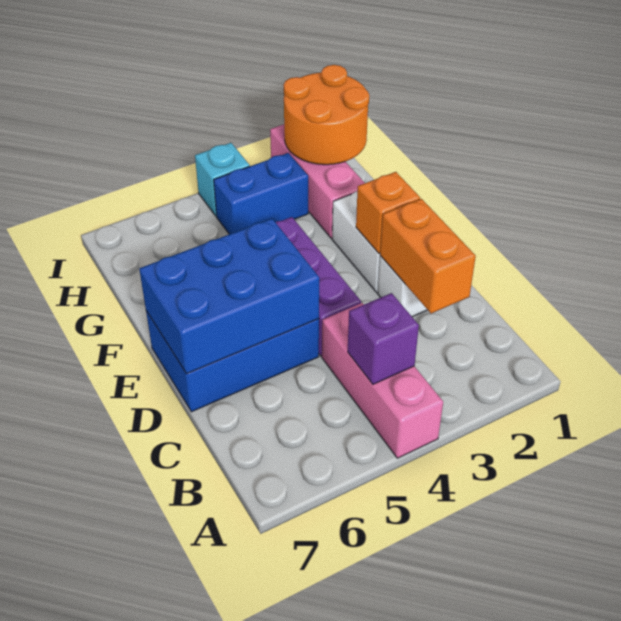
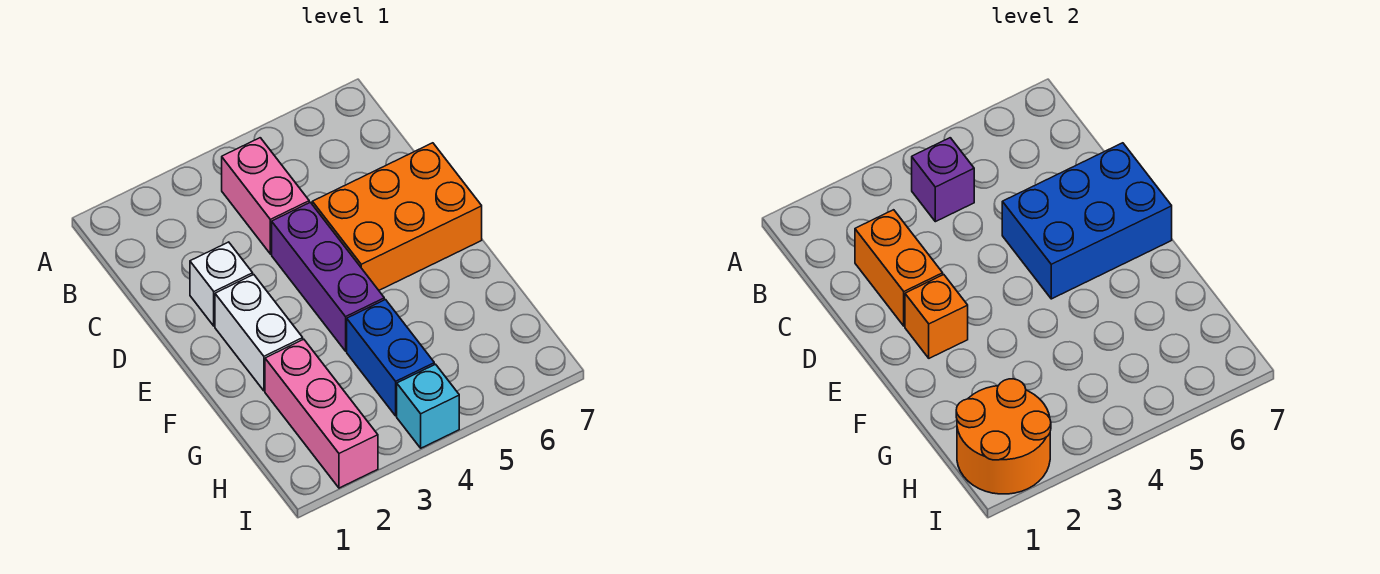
pink brick A4:C4 level 1 -> pink brick B4:C4 level 1
blue brick D5:E7 level 1 -> orange brick D5:E7 level 1
blue brick H3:H4 level 1 -> blue brick G4:H4 level 1

